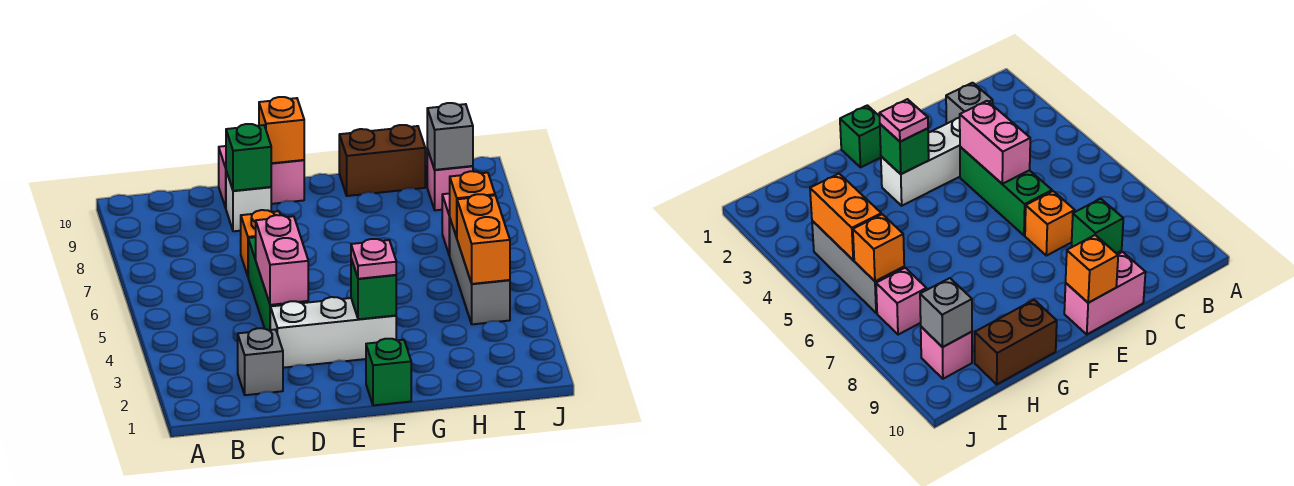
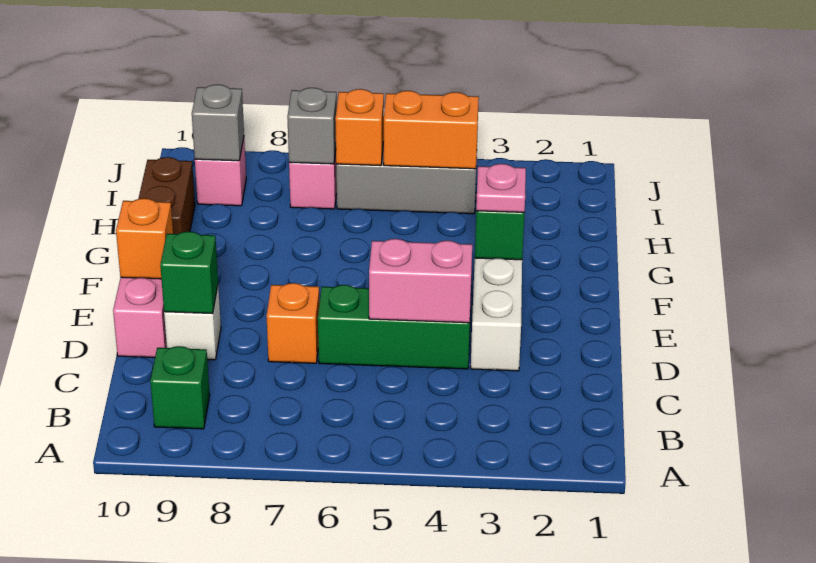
grey brick C2 level 1 -> grey brick I7 level 2
green brick F1 level 1 -> green brick B9 level 1

